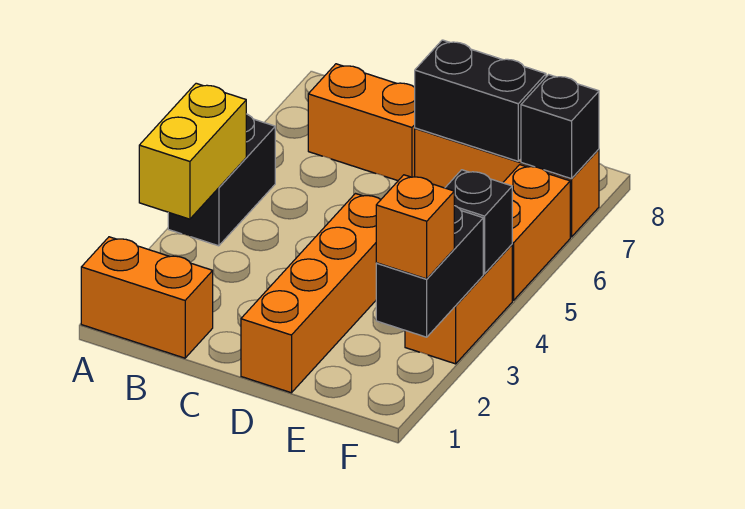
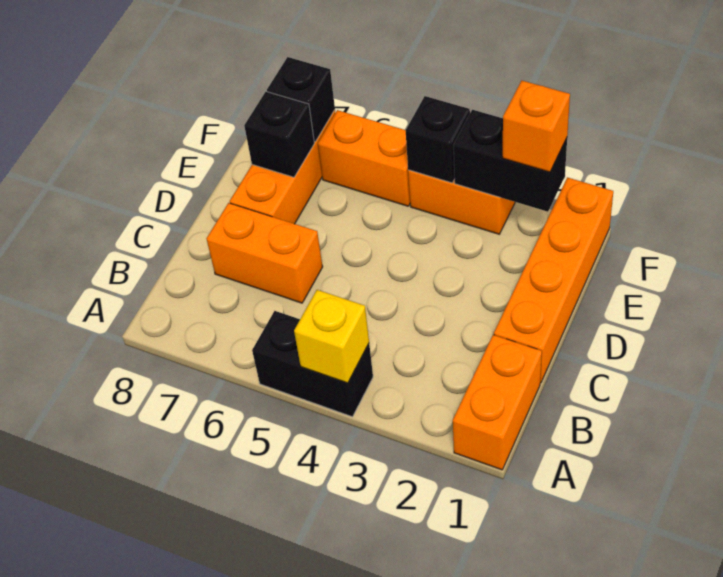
yellow brick A3:A4 level 2 -> yellow brick A4 level 2
orange brick B7:C7 level 1 -> orange brick C6:C7 level 1
orange brick D1:D4 level 1 -> orange brick C1:F1 level 1
black brick D7:E7 level 2 -> black brick E7 level 2

